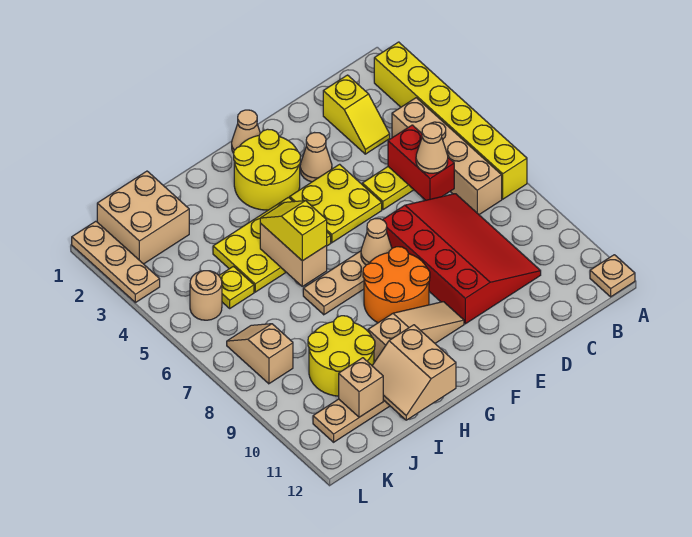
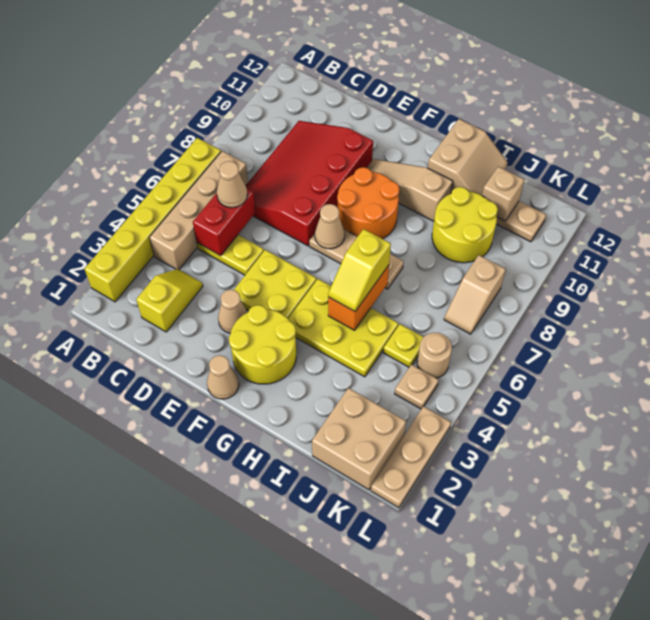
tan plate A12 level 1 -> tan plate K4 level 1
tan brick H5:H6 level 2 -> orange brick H5:H6 level 2

